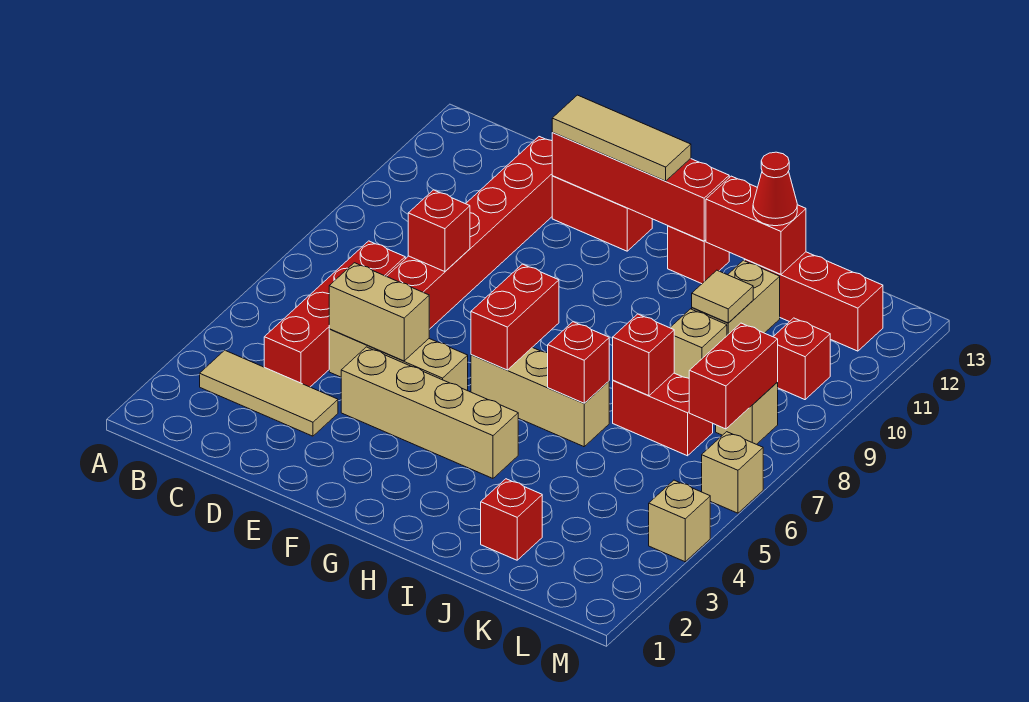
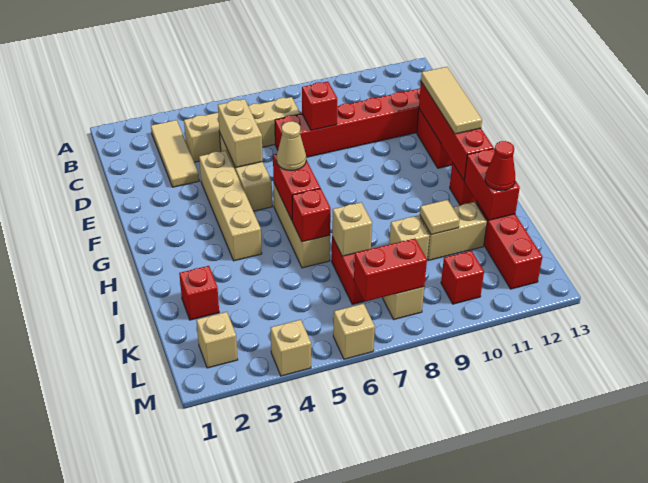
red brick C4:C7 level 1 -> tan brick C4:C7 level 1
red brick G6:G7 level 2 -> red brick G6:H6 level 2
none -> tan cone G6 level 3
red brick J7 level 2 -> tan brick J7 level 2
none -> tan brick L2 level 1

